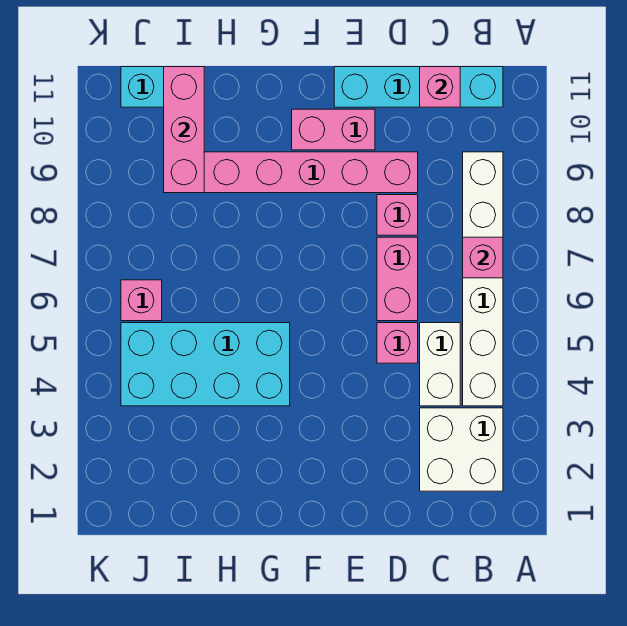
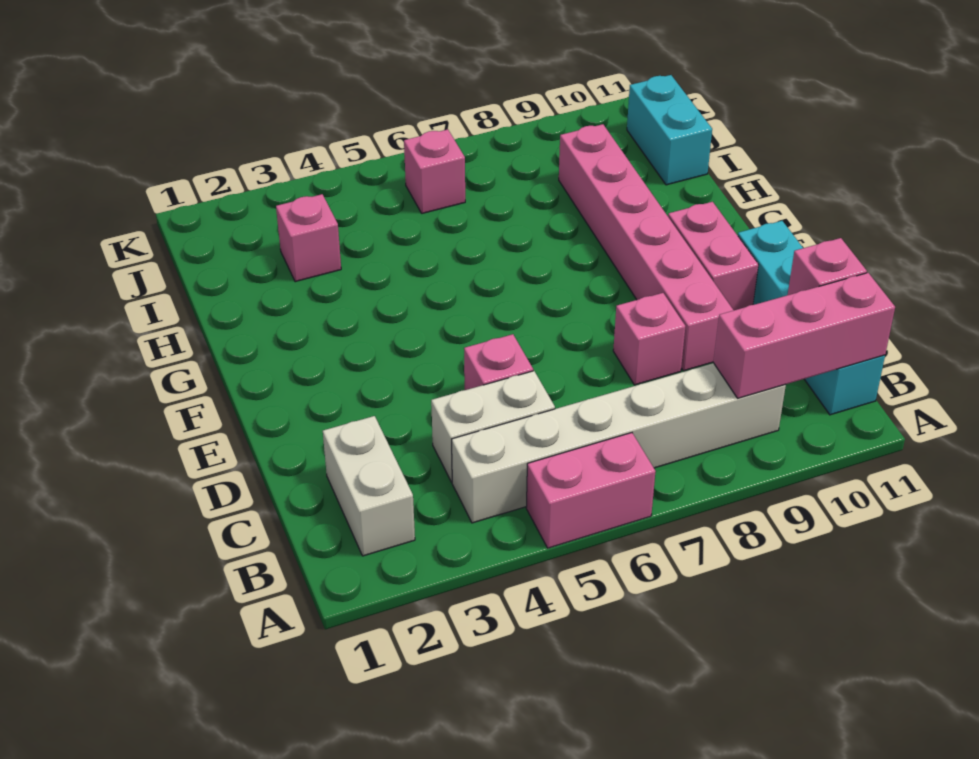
white brick B2:C3 level 1 -> white brick B2:C2 level 1
pink brick B7 level 2 -> pink brick I3 level 1
pink brick D6:D7 level 1 -> pink brick A5:A6 level 1
cyan brick G4:J5 level 1 -> none
pink brick I9:I11 level 2 -> pink brick B9:B11 level 2

